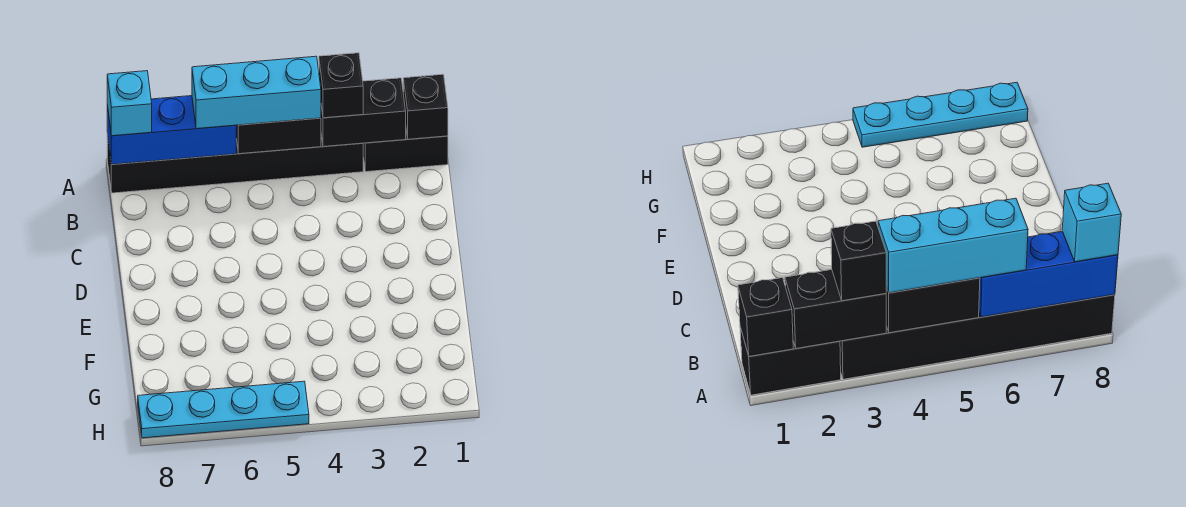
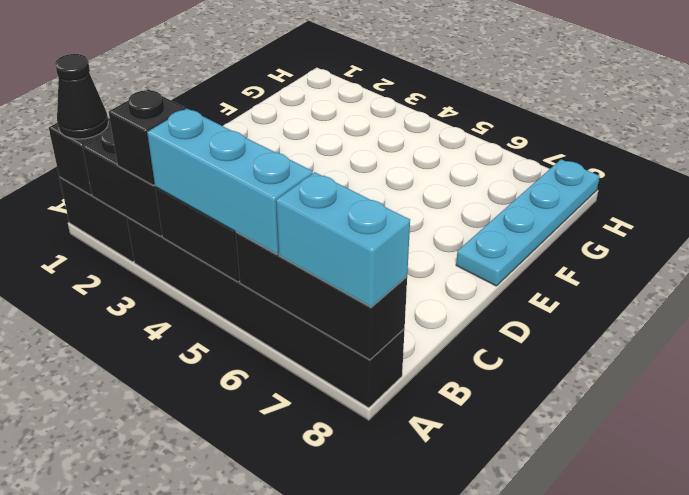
none -> black cone A1 level 3
blue brick A6:A8 level 2 -> black brick A6:A8 level 2
cyan brick A8 level 3 -> cyan brick A7:A8 level 3
cyan plate H5:H8 level 1 -> cyan plate E8:H8 level 1

